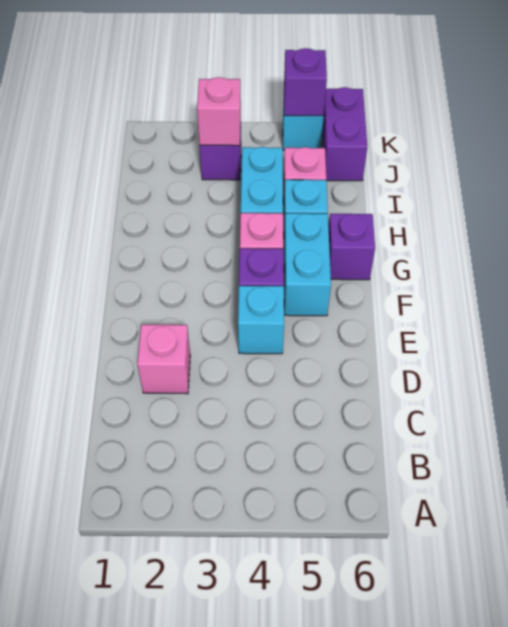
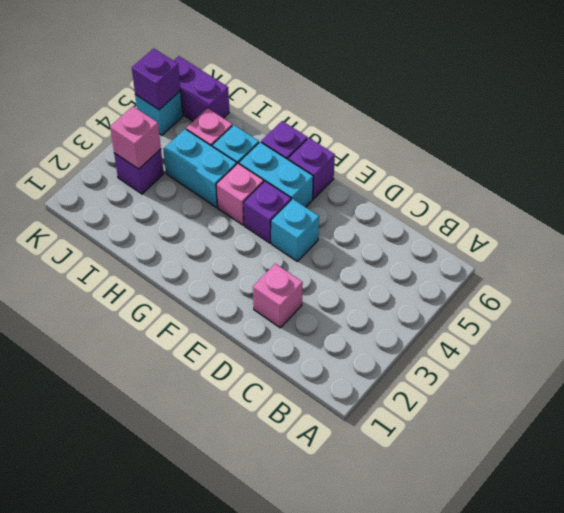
none -> purple brick F6 level 1

